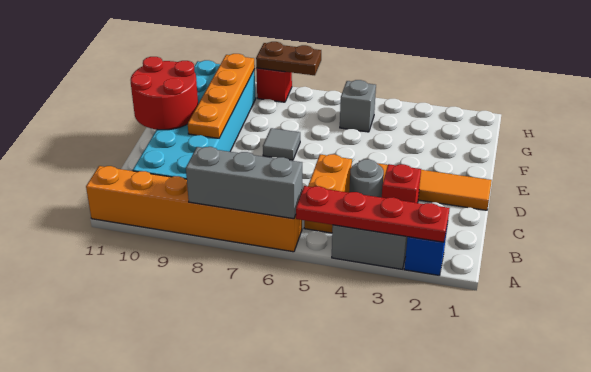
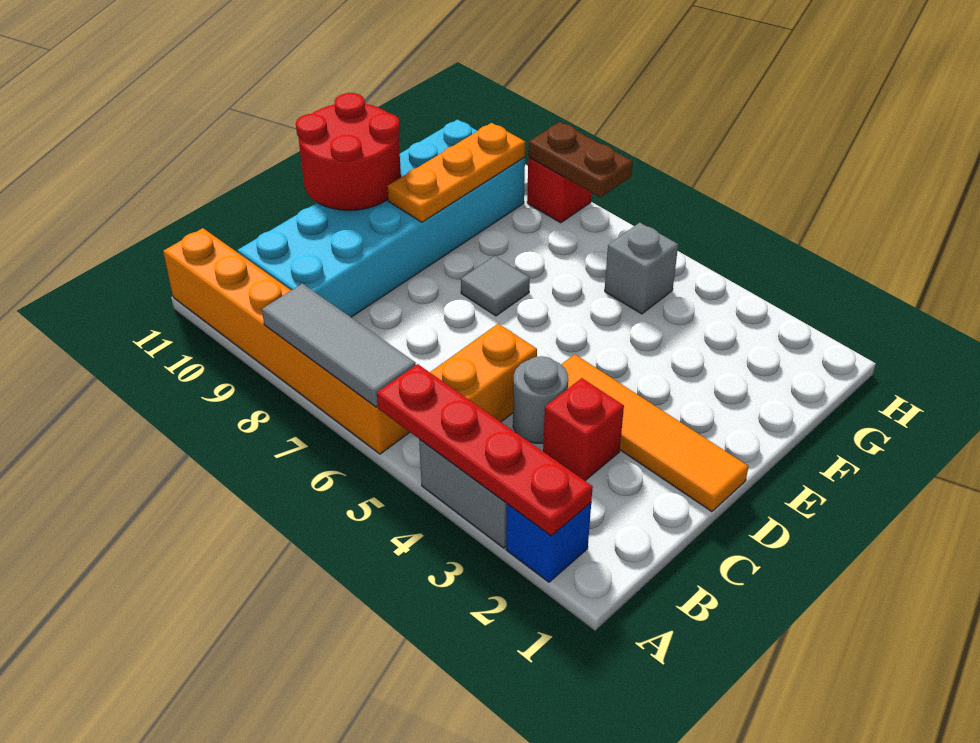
grey brick A6:A8 level 2 -> grey tile A6:A8 level 2
orange plate D9:G9 level 2 -> orange plate E9:G9 level 2

